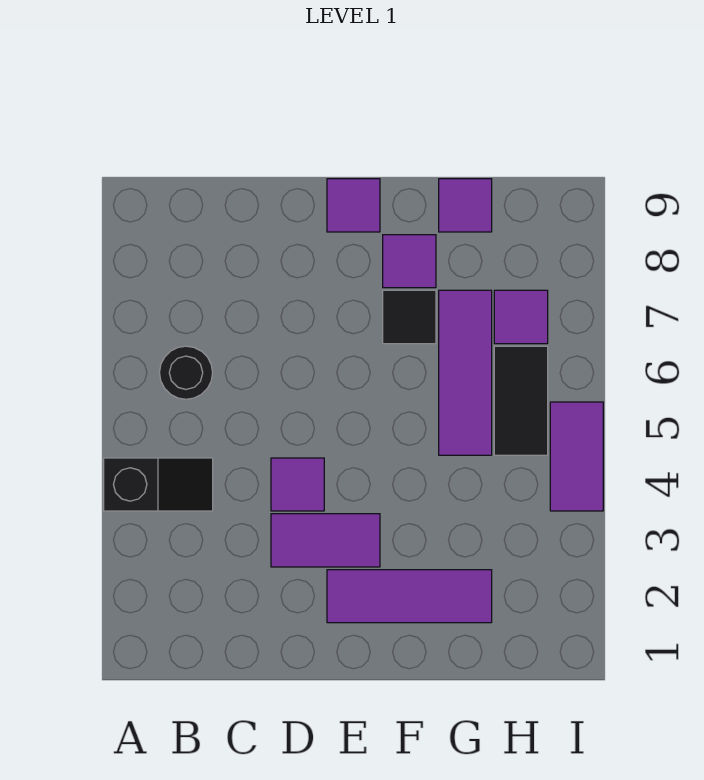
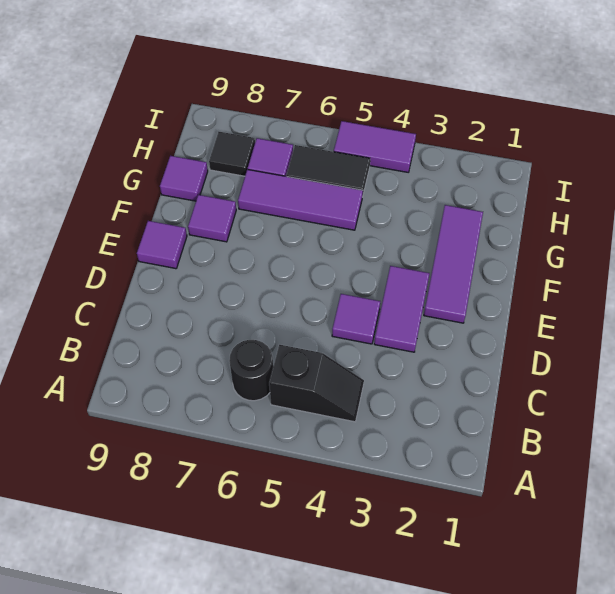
black slope A4:B4 level 1 top A -> black slope B4:B5 level 1 top 5
black tile F7 level 1 -> black tile H8 level 1

